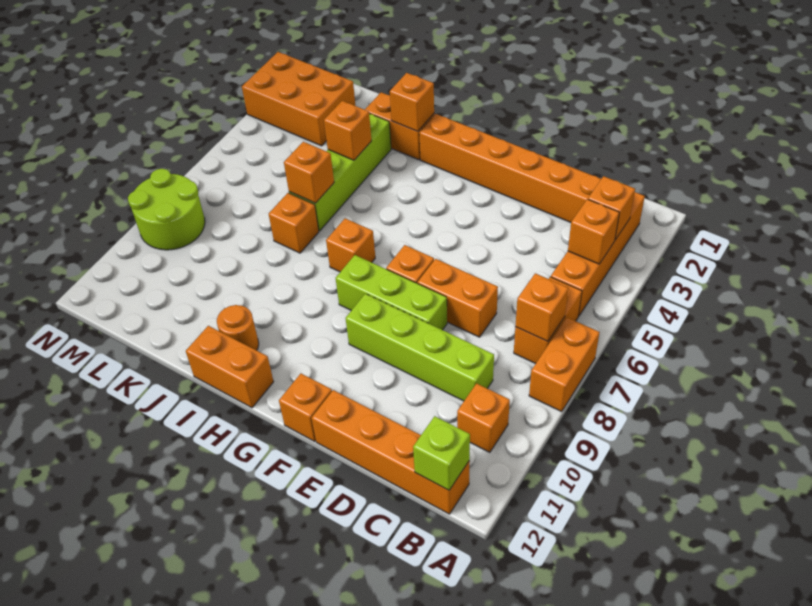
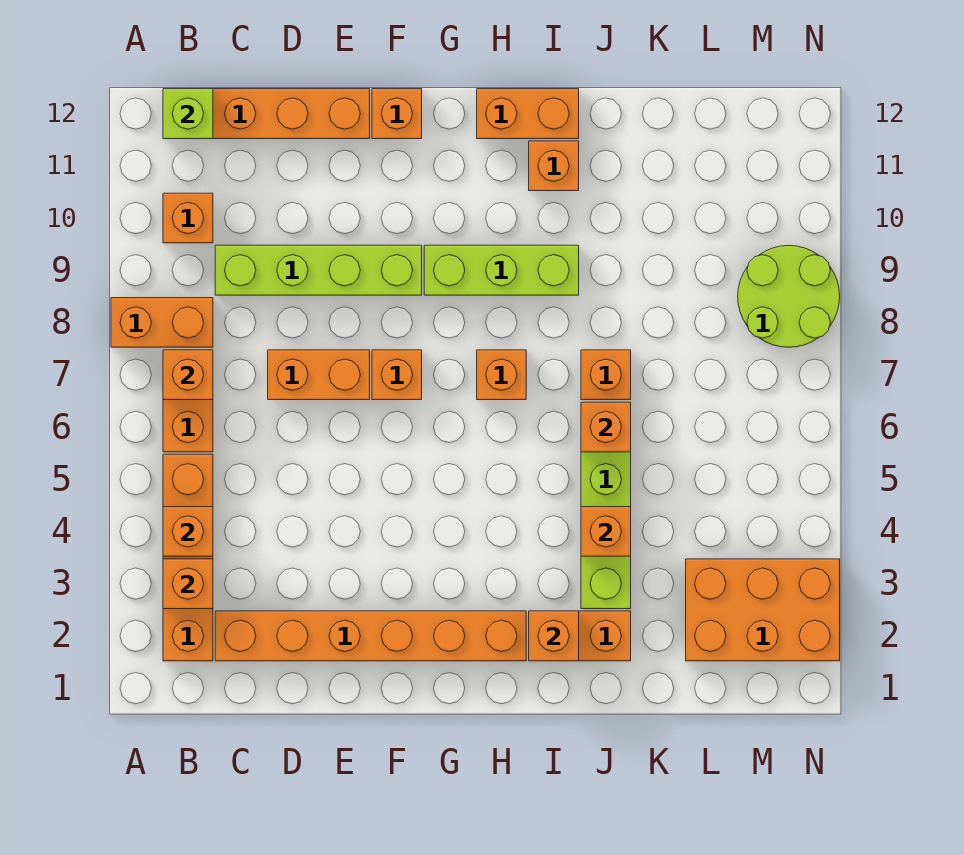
orange brick A7:A8 level 1 -> orange brick A8:B8 level 1
lime brick E8:G8 level 1 -> lime brick G9:I9 level 1
orange round brick I11 level 1 -> orange brick I11 level 1

